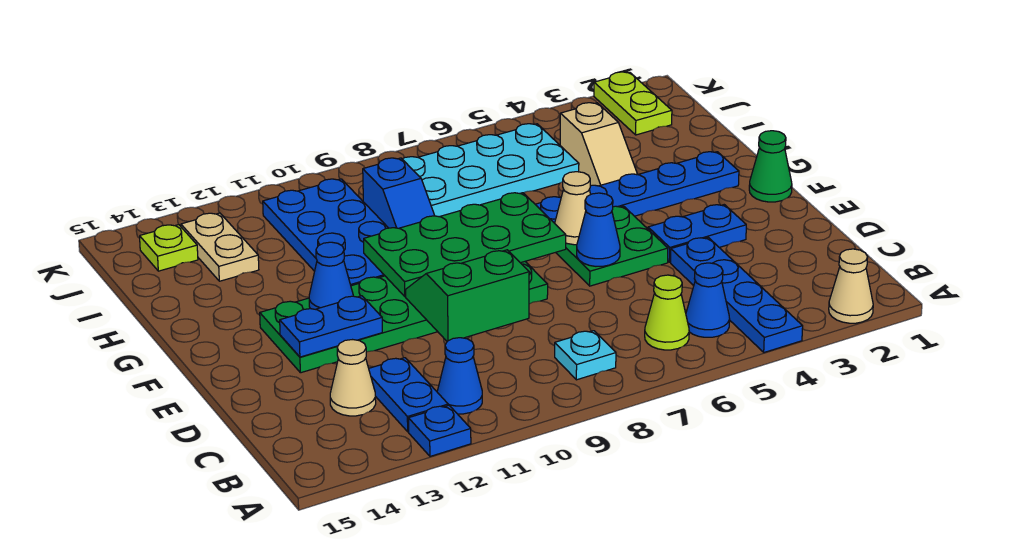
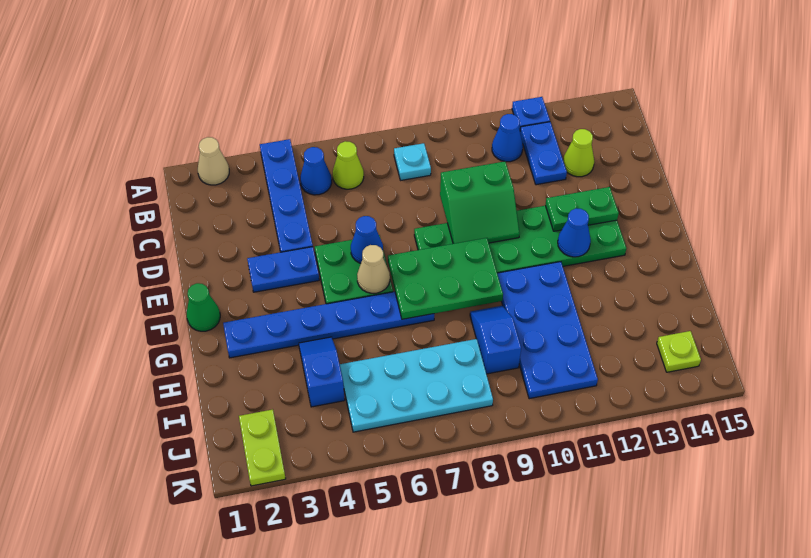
tan cone C13 level 1 -> lime cone C13 level 1
blue plate E12:E13 level 2 -> green plate E12:E13 level 2
green plate F7:G10 level 2 -> green plate F7:G9 level 2
tan slope H4:I4 level 1 top I -> blue slope H4:I4 level 1 top I
tan plate I13:J13 level 1 -> none

